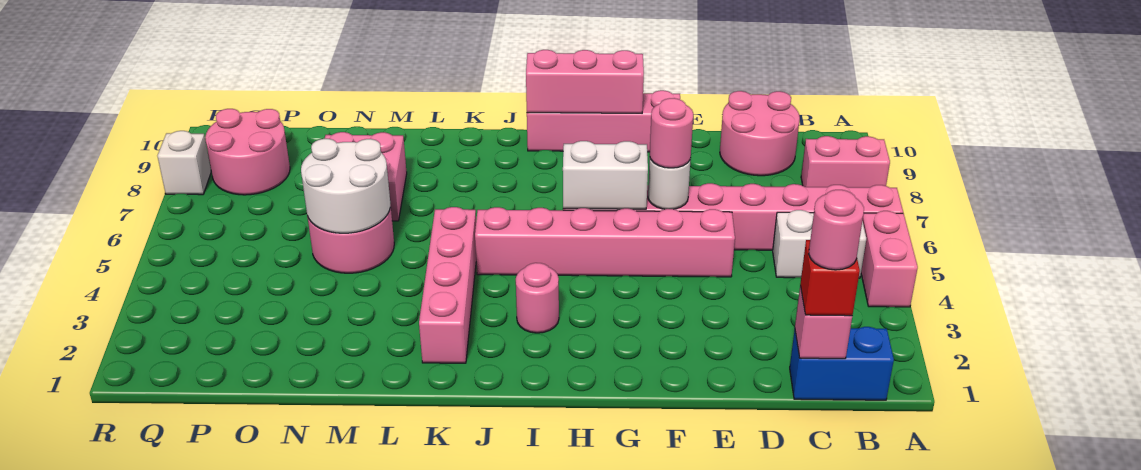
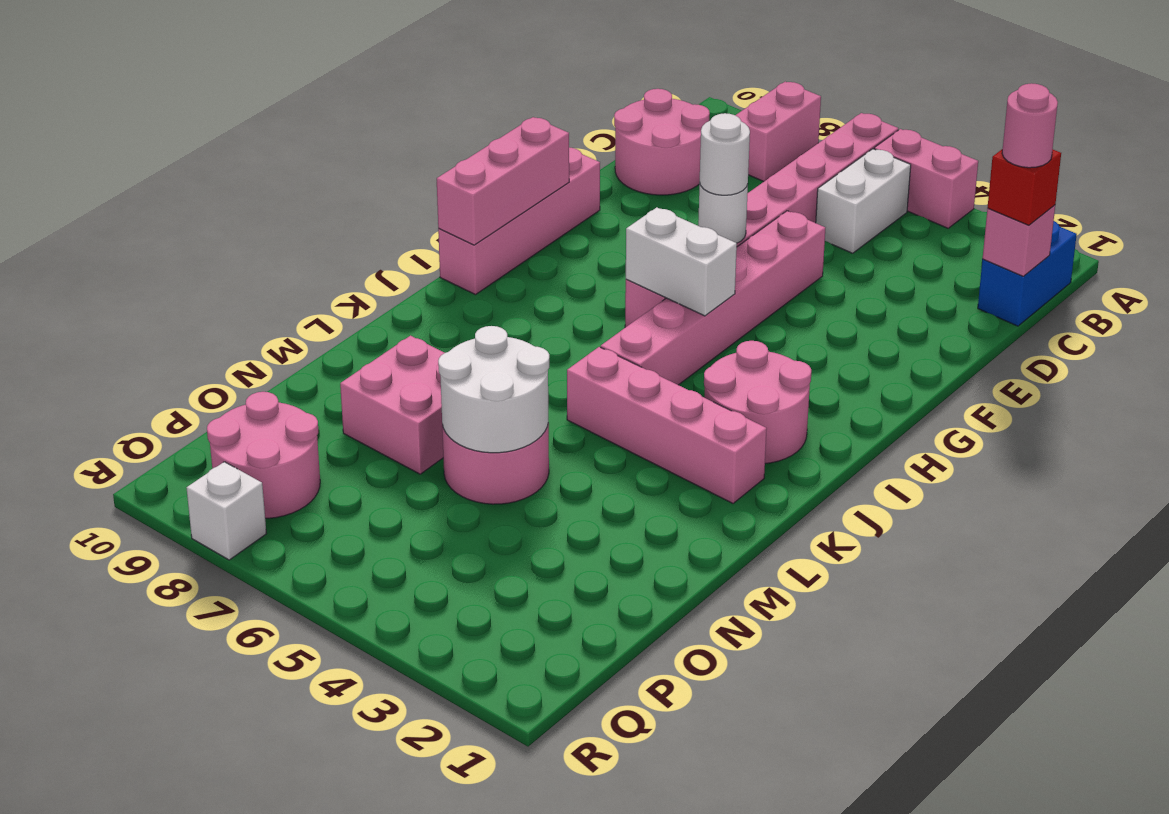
pink round brick F6 level 3 -> white round brick F6 level 3
white brick G6:H6 level 2 -> white brick H5:H6 level 2
pink round brick I3 level 1 -> pink round brick I2:J3 level 1

